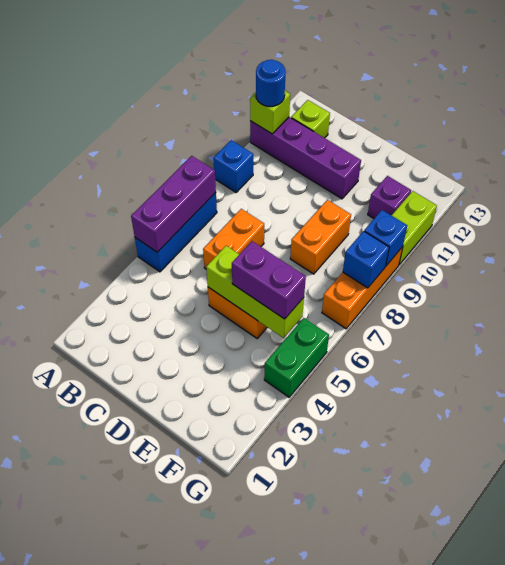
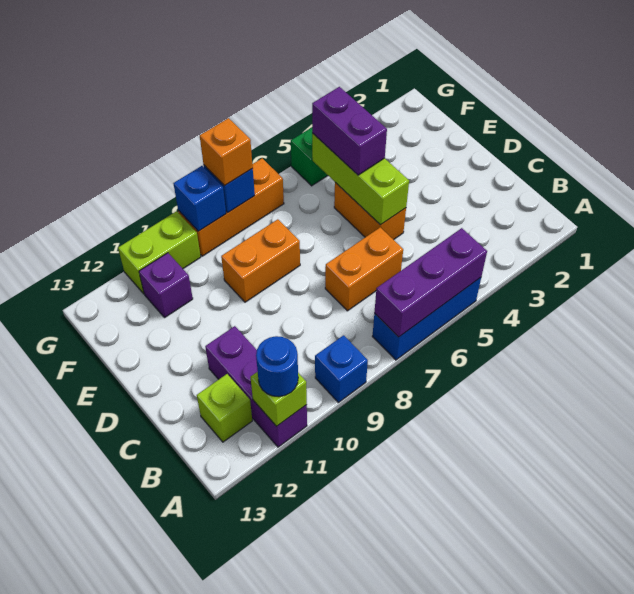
purple brick A11:D11 level 1 -> purple brick A11:C11 level 1
none -> orange brick G8 level 3

